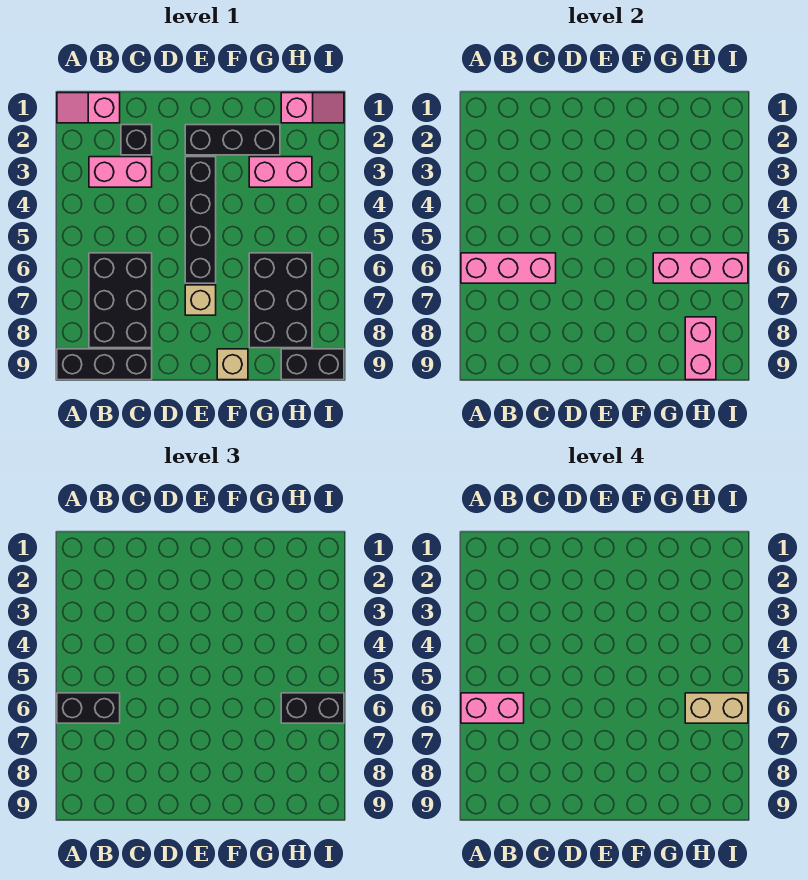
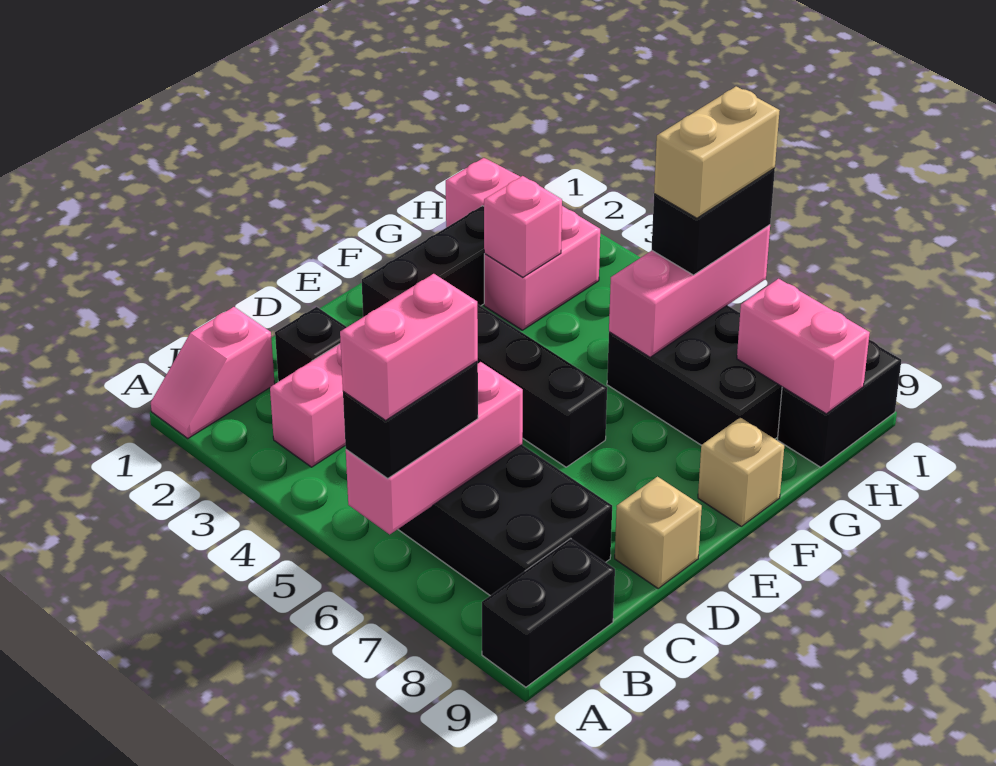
black brick A9:C9 level 1 -> black brick A9:B9 level 1
tan brick E7 level 1 -> tan brick D9 level 1
none -> pink brick G3 level 2

